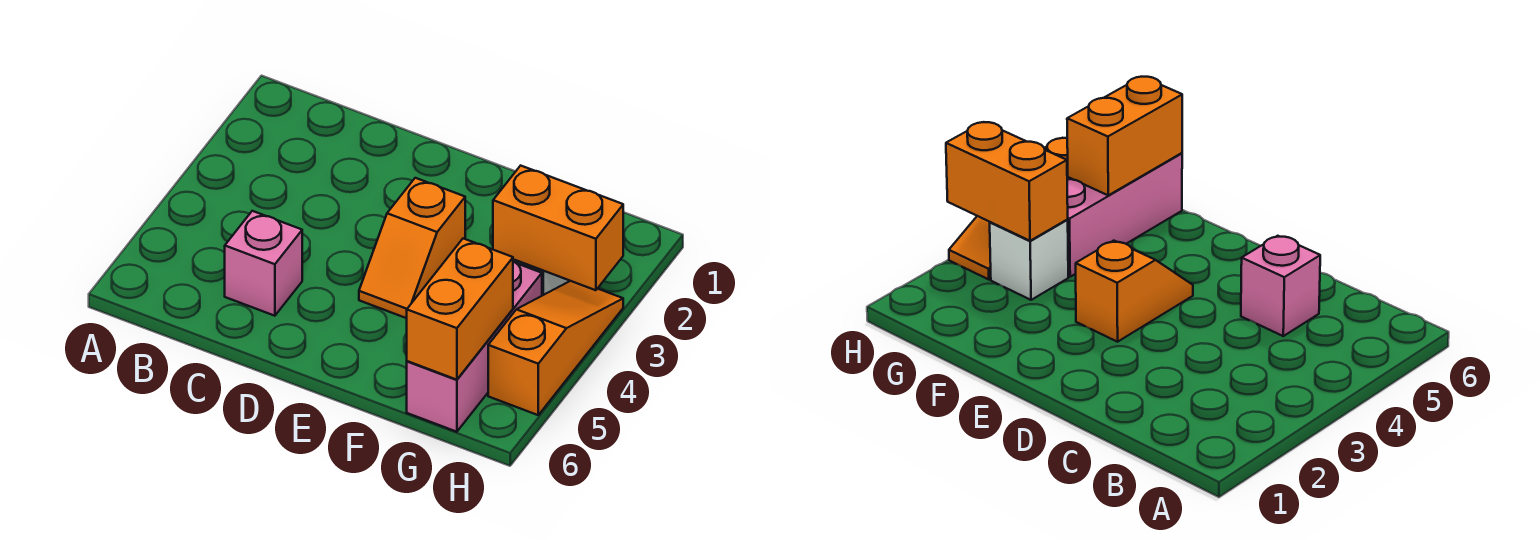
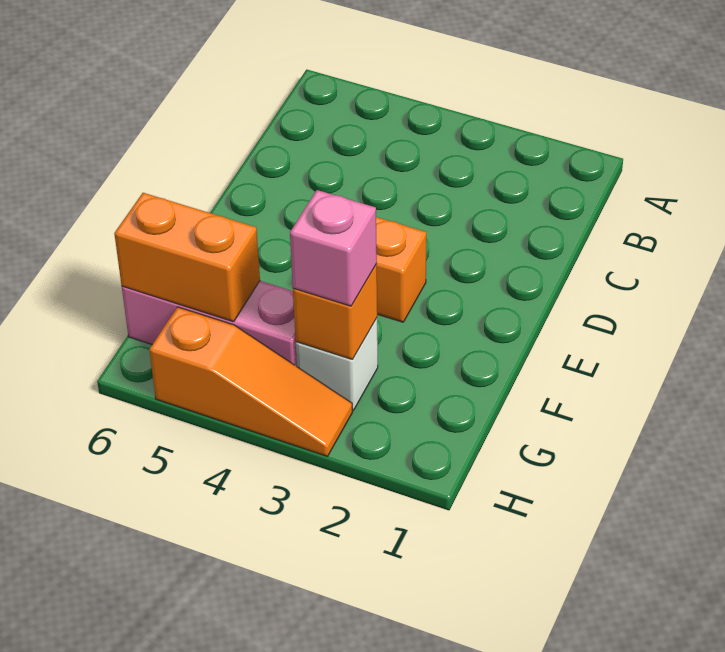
pink brick C5 level 1 -> pink brick G3 level 3
orange brick G3:H3 level 2 -> orange brick G3 level 2

